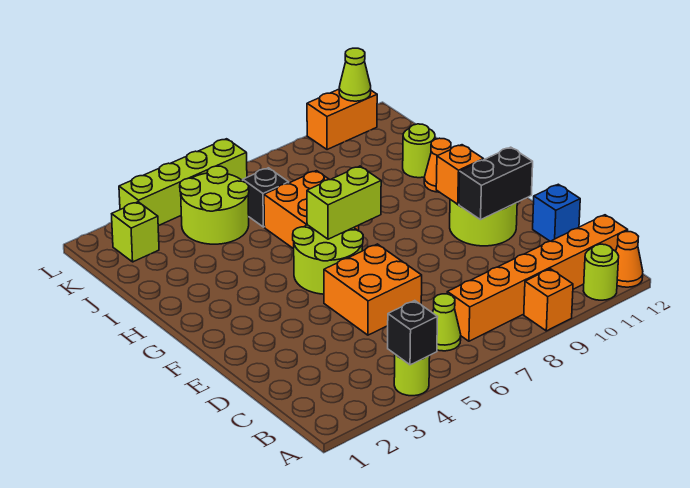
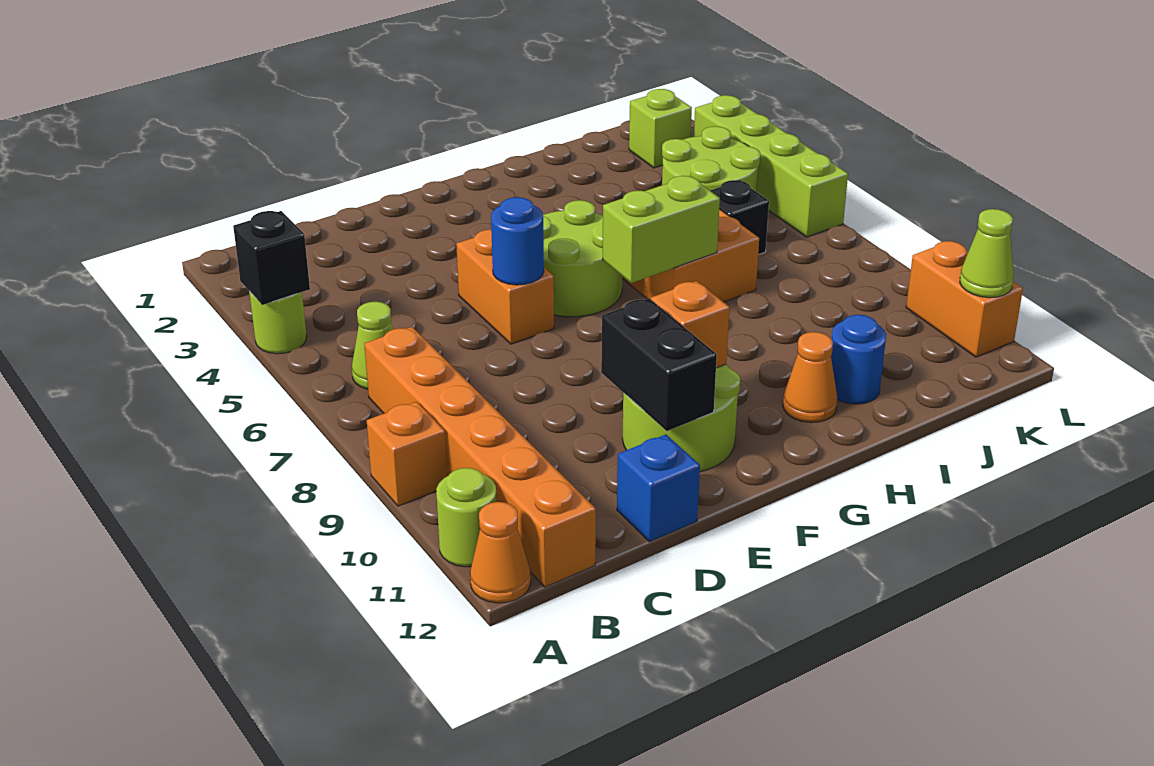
orange brick D5:E6 level 1 -> orange brick E5:E6 level 1
none -> blue round brick E6 level 2
lime brick G6:G7 level 2 -> lime brick G7:H7 level 2
lime round brick I11 level 1 -> blue round brick I11 level 1

